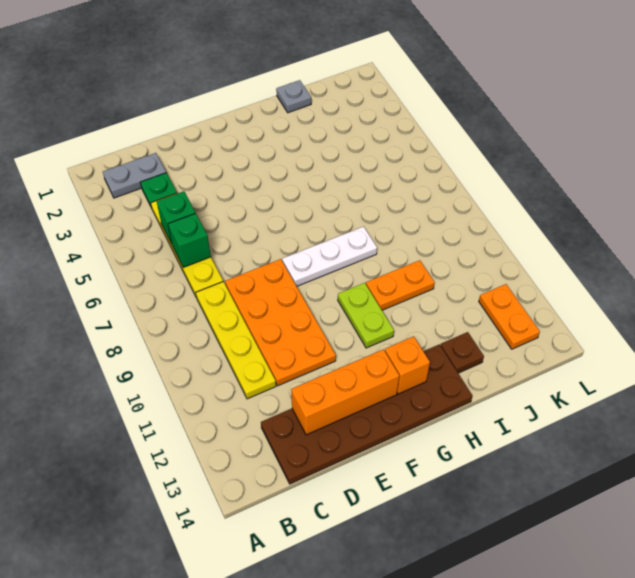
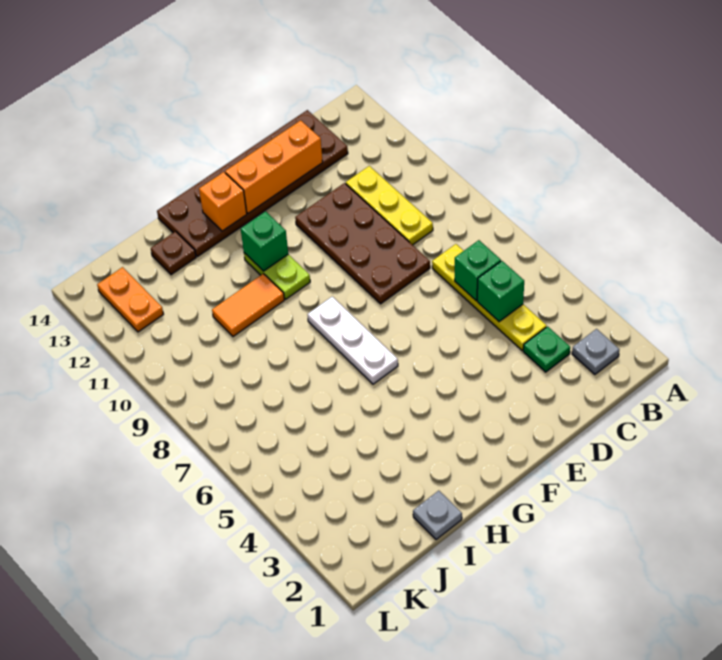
grey plate B2:C2 level 1 -> grey plate B2 level 1
yellow plate C8:C11 level 1 -> yellow plate C9:C11 level 1
orange plate D8:E11 level 1 -> brown plate D8:E11 level 1
white plate F8:H8 level 1 -> white plate G6:G8 level 1
none -> green brick G11 level 2
orange plate H10:I10 level 1 -> orange tile H10:I10 level 1

